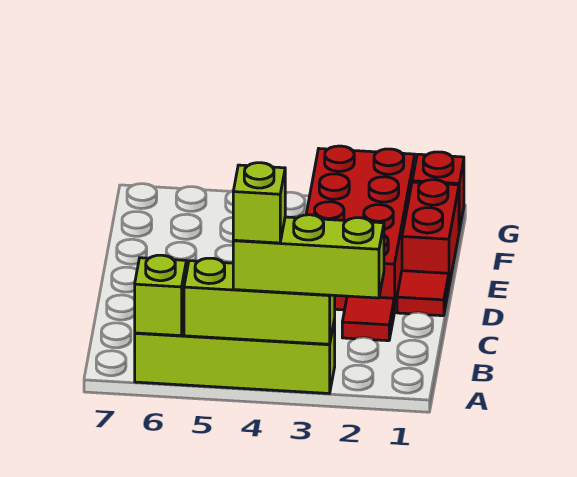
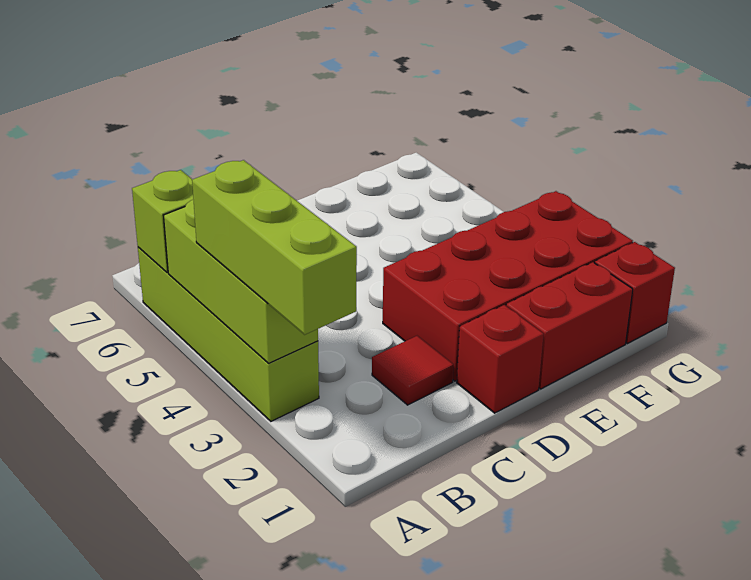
lime brick A4 level 4 -> none
red tile D1 level 1 -> red brick D1 level 1

